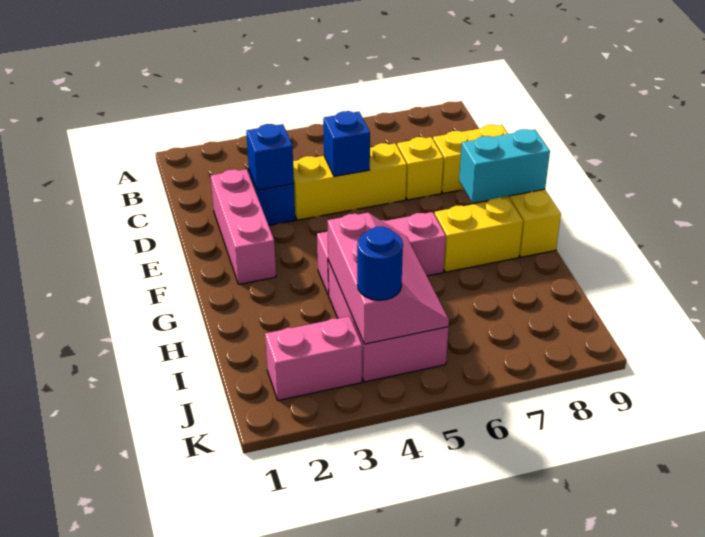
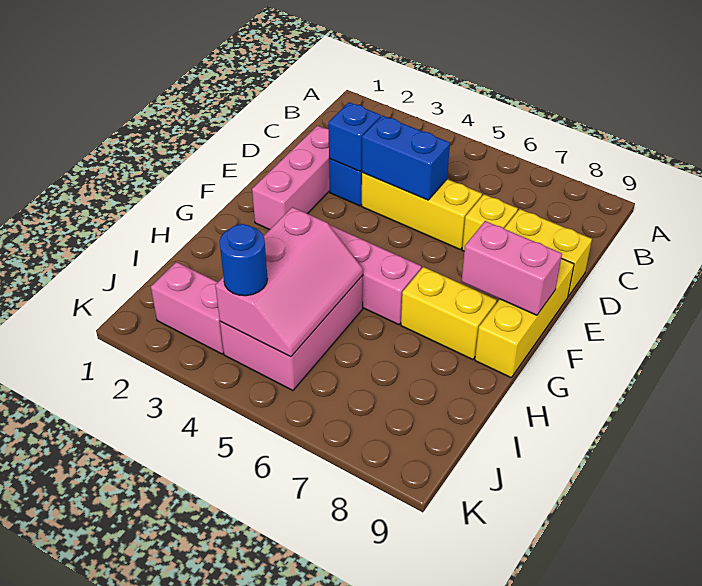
blue brick D5 level 2 -> blue brick D4:D5 level 2
cyan brick F8:F9 level 2 -> pink brick F8:F9 level 2

